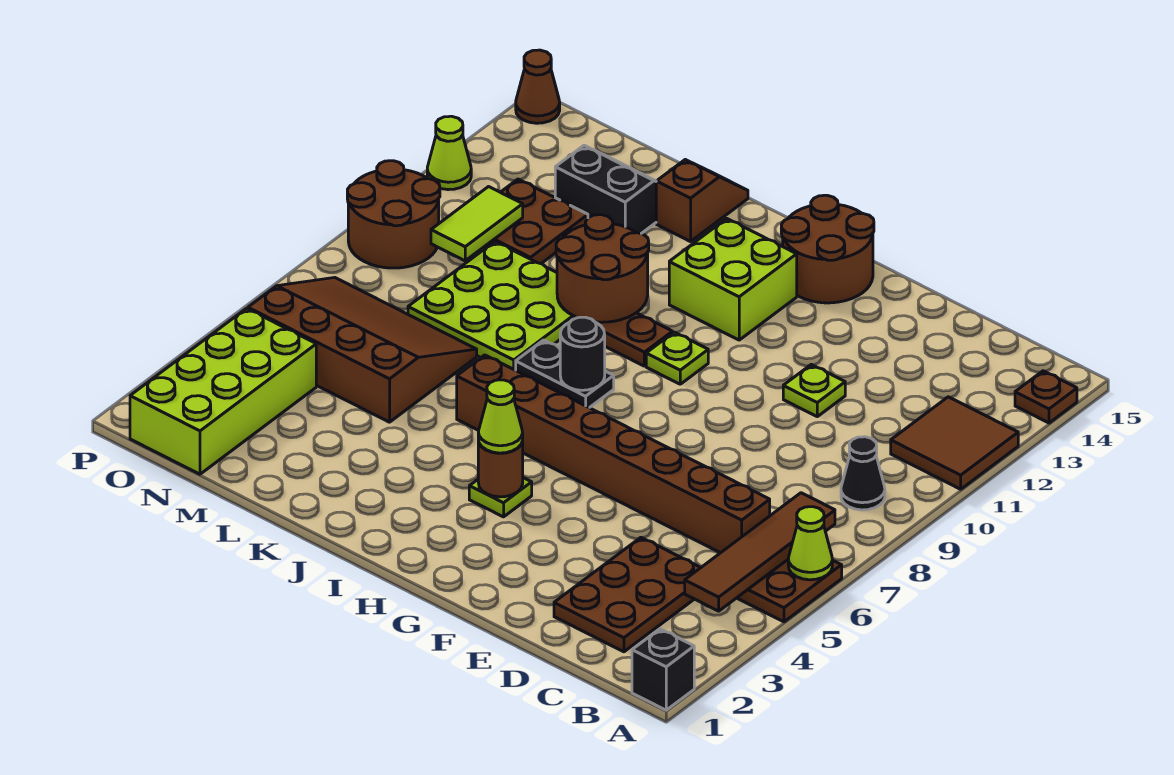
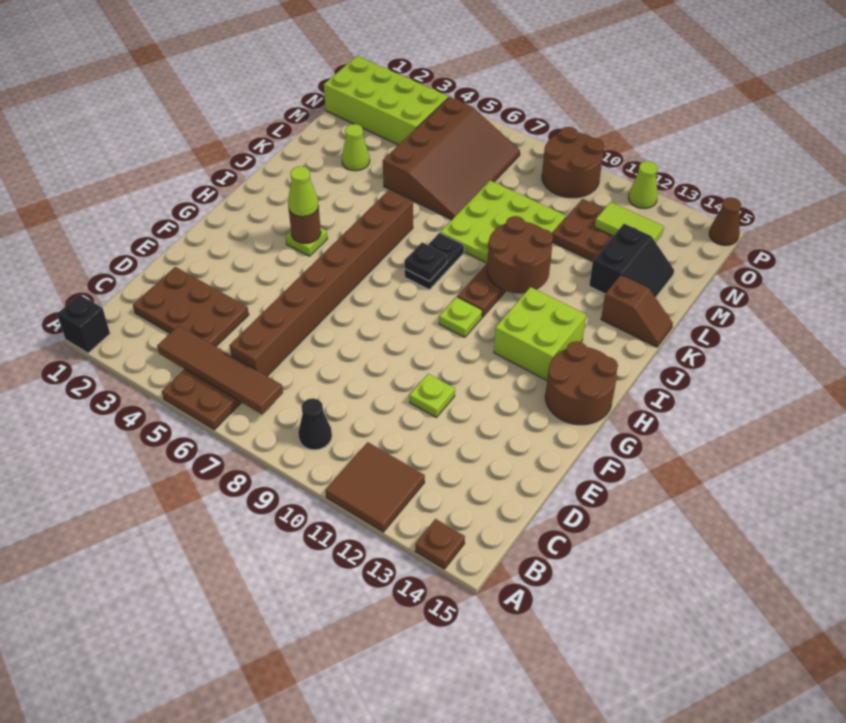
lime cone A6 level 2 -> lime cone L3 level 1
black round brick I8 level 2 -> black plate I8 level 2
lime tile N10:N11 level 2 -> lime tile N12:N13 level 2

